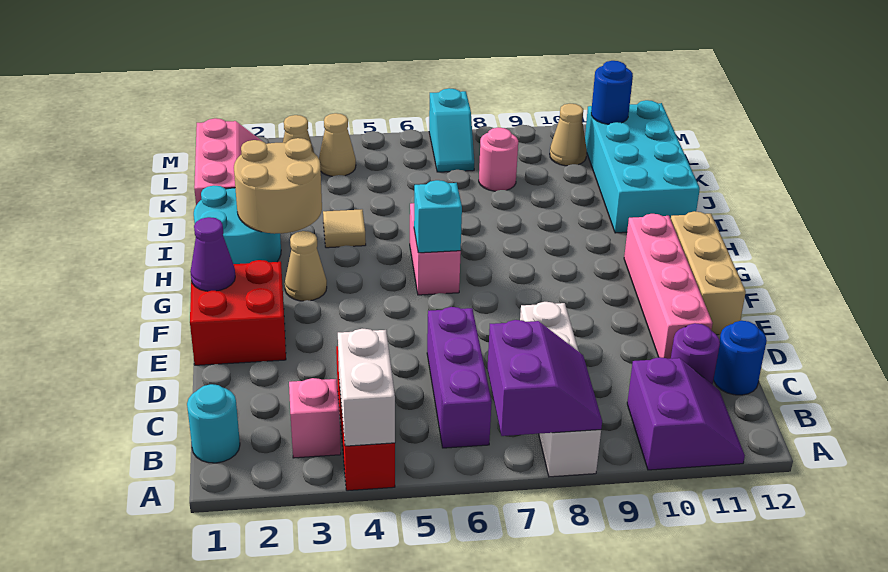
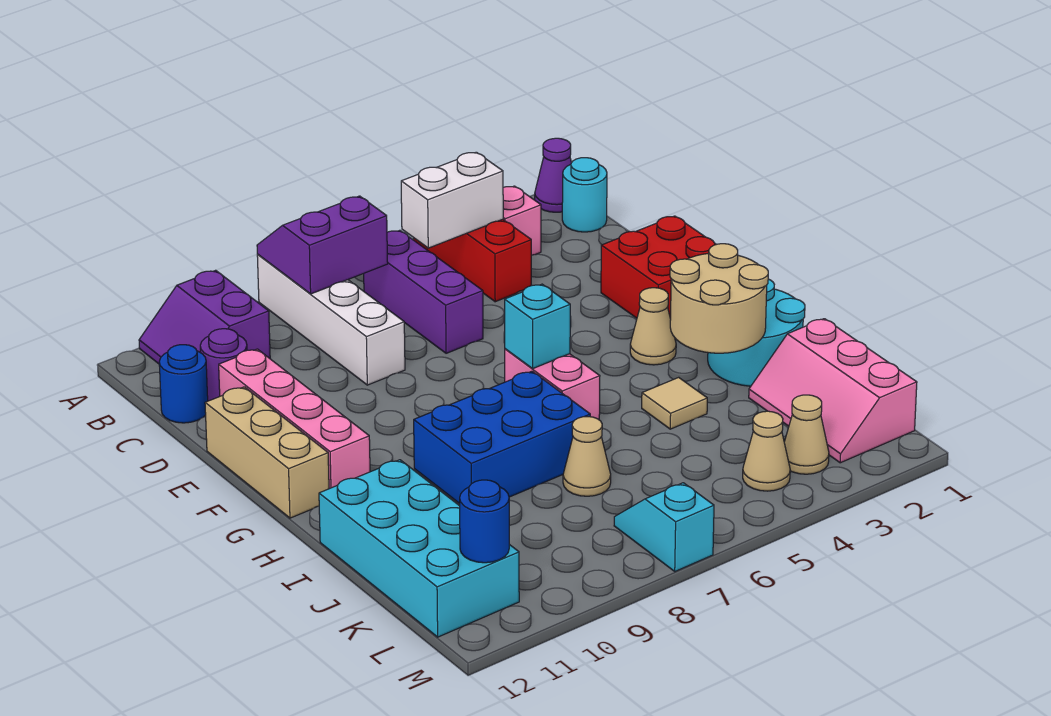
white brick A4:B4 level 2 -> white brick B4:B5 level 2
purple slope A7:B8 level 2 top 7 -> purple slope A7:B8 level 2 top B
purple cone F1 level 2 -> purple cone A1 level 1
none -> blue brick H7:I9 level 1
pink round brick K8 level 1 -> none
tan cone L10 level 1 -> tan cone J7 level 1

